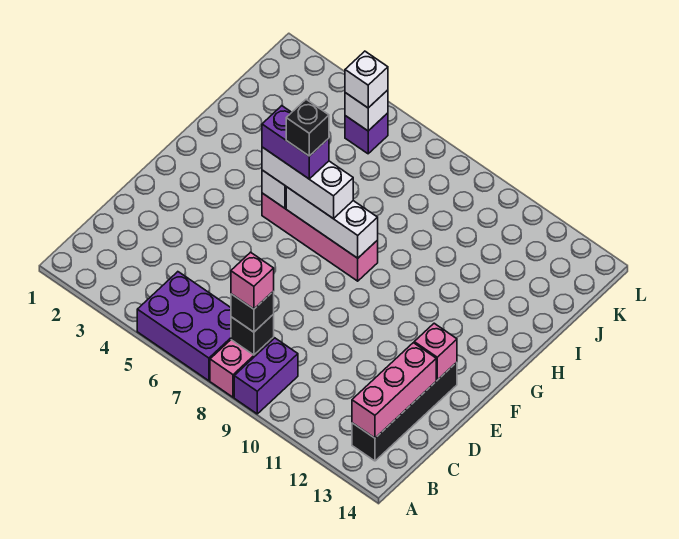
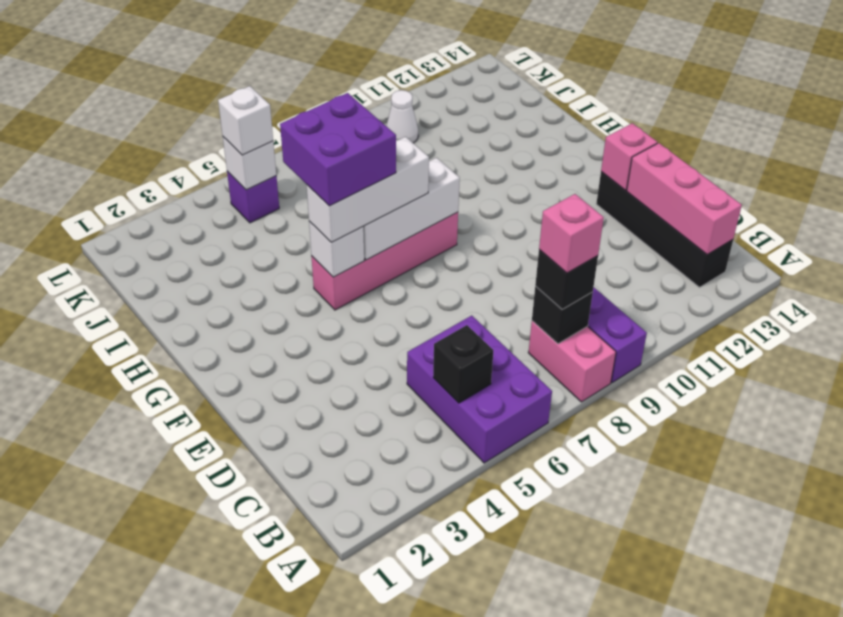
purple brick A5:B7 level 1 -> purple brick A5:C6 level 1
purple brick G5:G6 level 4 -> purple brick G5:H6 level 4
black brick G6 level 5 -> black brick B5 level 2
none -> white cone K10 level 1

